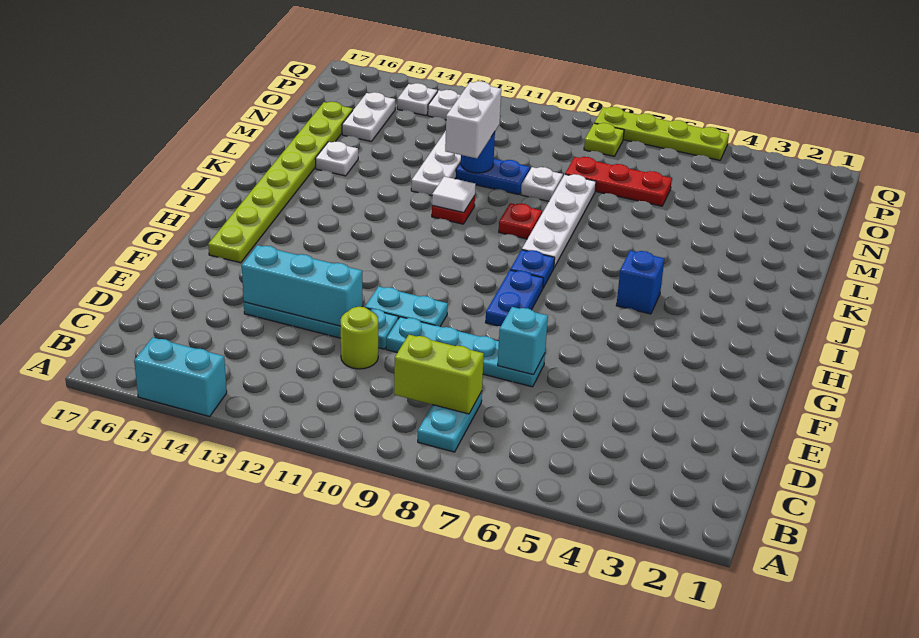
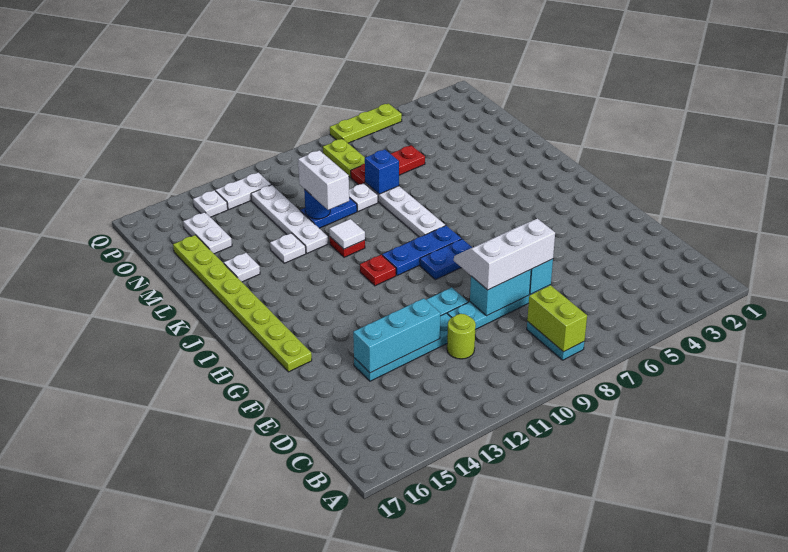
cyan brick A14:A15 level 1 -> cyan brick E8:E9 level 2
lime brick C8:C9 level 2 -> lime brick B8:C8 level 2
none -> white slope E7:F9 level 3 top E
blue plate G8:H8 level 1 -> blue plate H8:H9 level 1
blue brick I5 level 1 -> blue brick M8 level 2
blue plate I8 level 1 -> blue plate I8:I10 level 1
red plate K9 level 1 -> red plate I11 level 1
none -> white plate L13 level 1
lime plate P8 level 1 -> lime plate O8:P8 level 1
lime plate Q5:Q8 level 1 -> lime plate Q5:Q7 level 1

